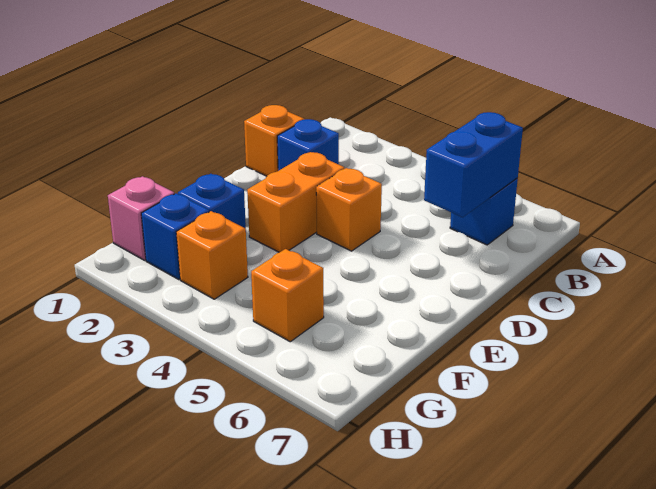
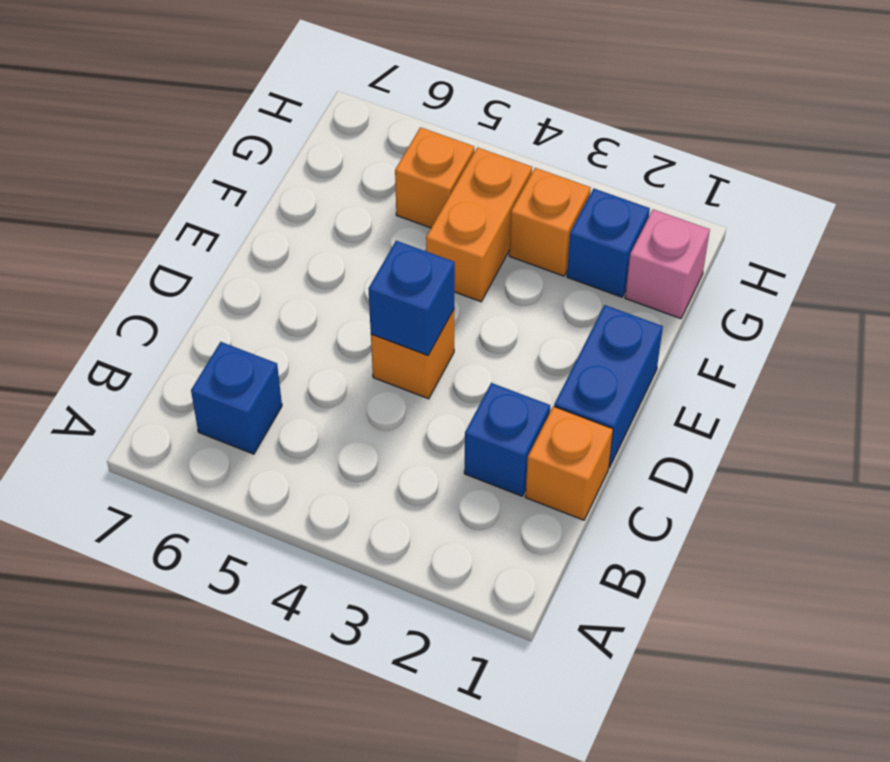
blue brick B6:C6 level 2 -> blue brick D1:E1 level 1
orange brick D3:E3 level 1 -> orange brick F4:G4 level 1
blue brick F2 level 1 -> blue brick D4 level 2

